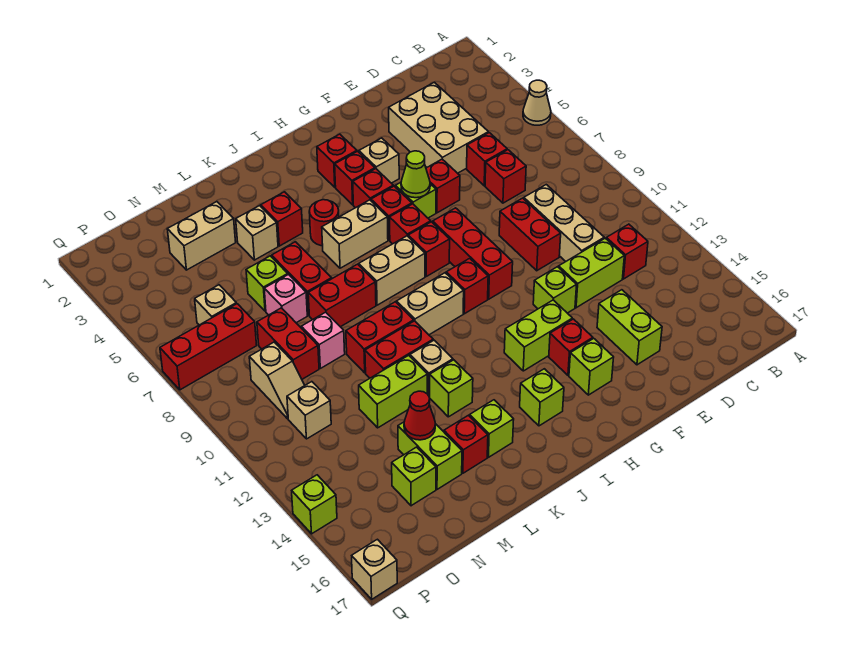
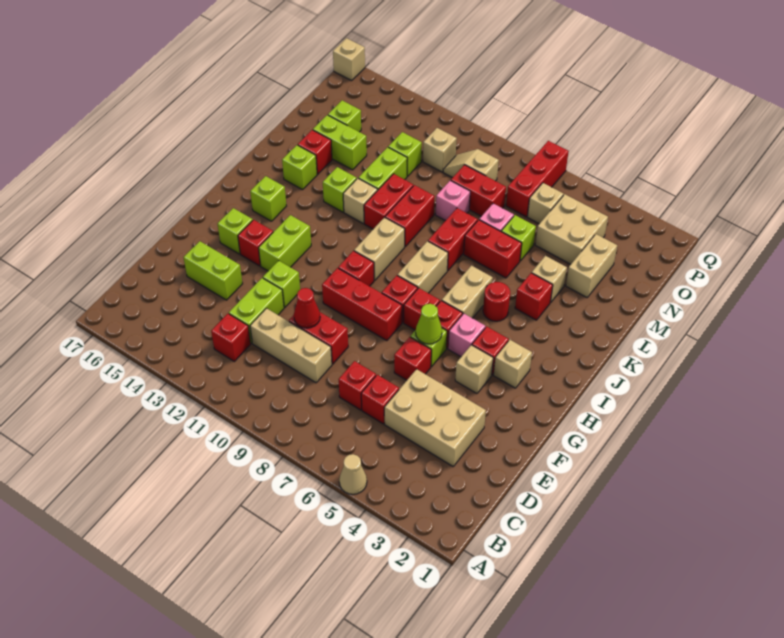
red brick H3 level 1 -> tan brick H3 level 1
red brick H5 level 1 -> pink brick H5 level 1
red cone M14 level 2 -> red cone E10 level 2
none -> tan brick N4:O5 level 1
lime brick Q14 level 1 -> lime brick N12 level 1

